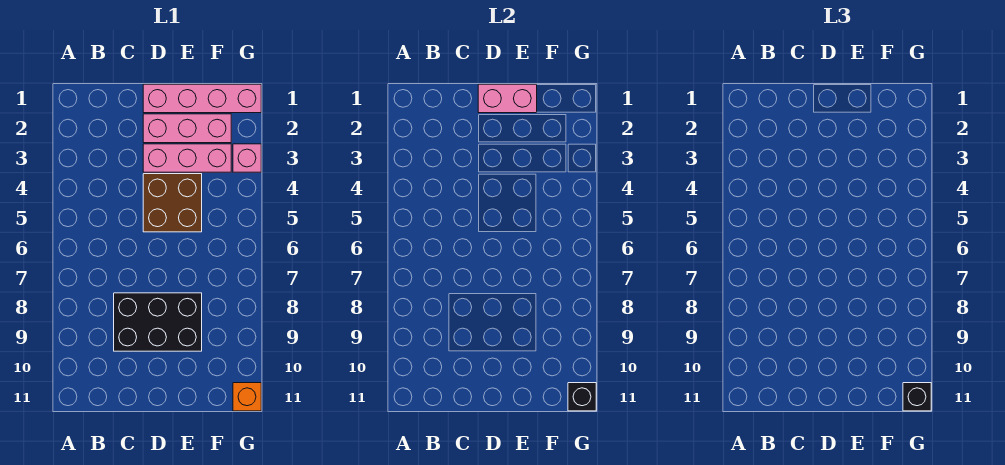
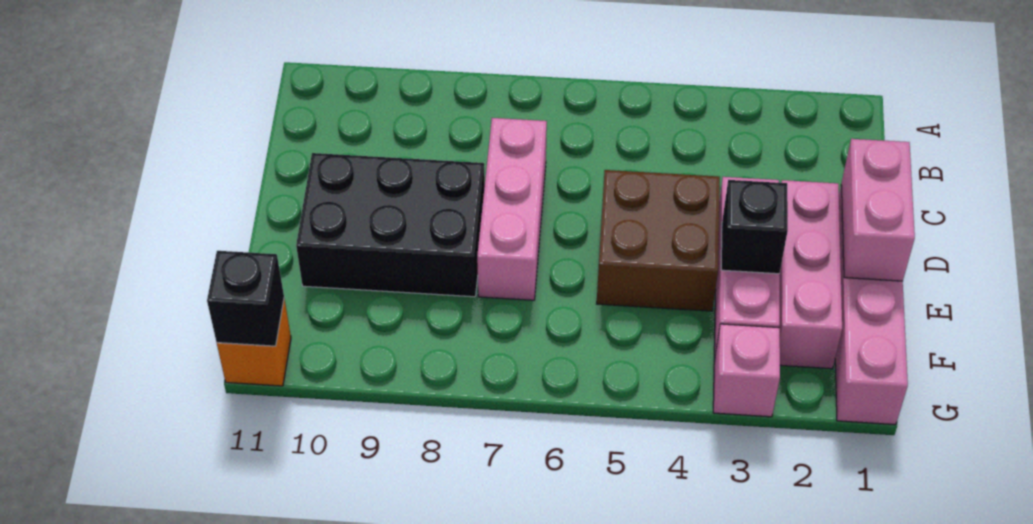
none -> pink brick C7:E7 level 1
black brick C8:E9 level 1 -> black brick D8:E10 level 1
black brick G11 level 3 -> black brick E3 level 2

